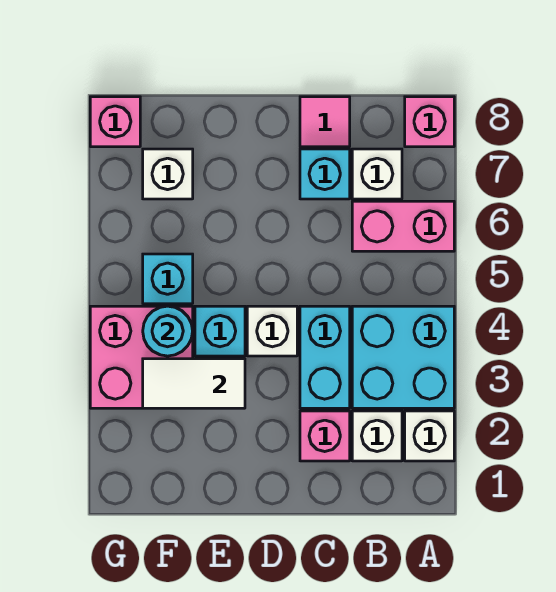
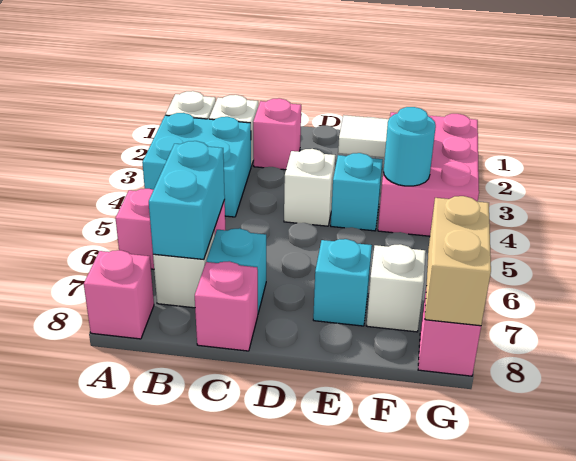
cyan brick C3:C4 level 1 -> cyan brick B6:B7 level 2
pink tile C8 level 1 -> pink brick C8 level 1
pink brick F3:G4 level 1 -> pink brick F2:G4 level 1
cyan brick F5 level 1 -> cyan brick E7 level 1
none -> tan brick G7:G8 level 2

